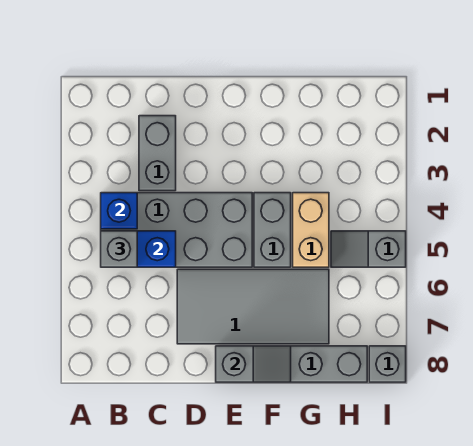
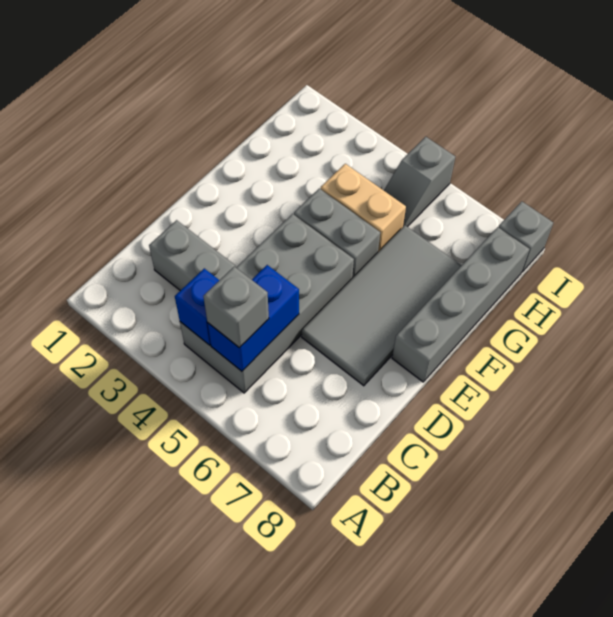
grey slope E8:F8 level 2 top E -> none

